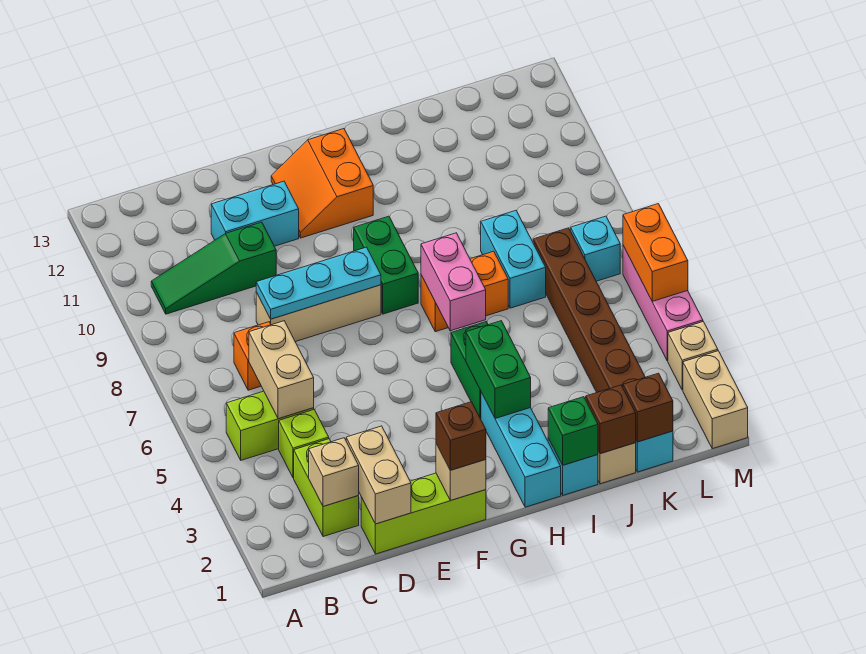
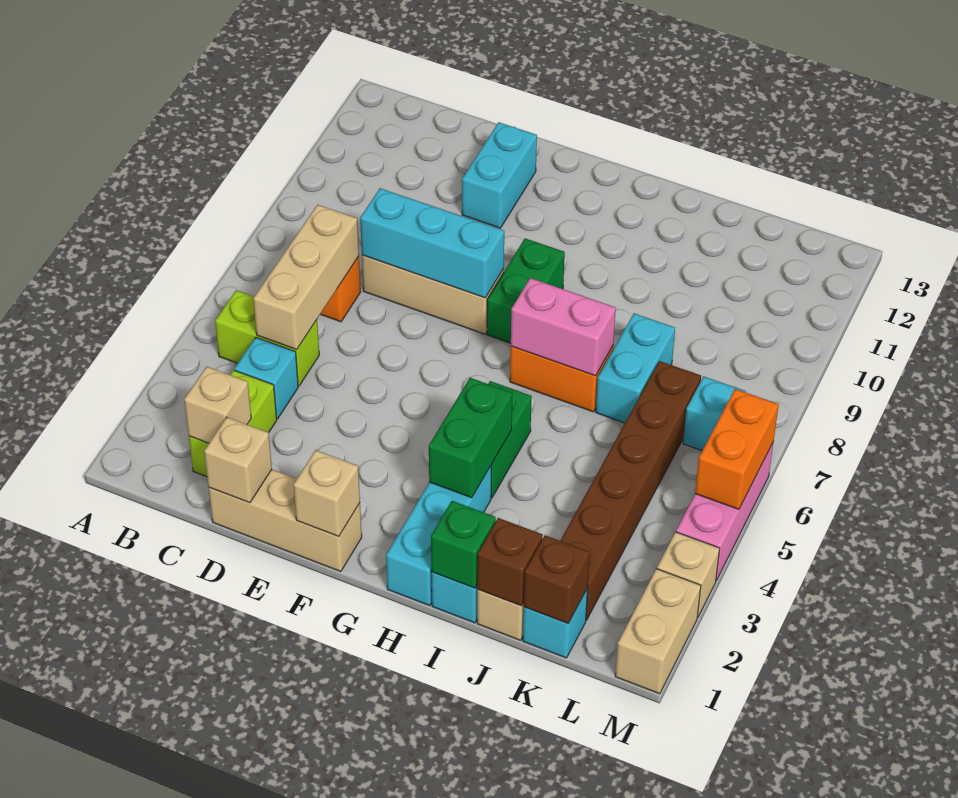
green slope B10:D10 level 1 top D -> none
lime brick C4 level 1 -> cyan brick C4 level 1
tan brick C5:C6 level 2 -> tan brick C5:C7 level 2
lime brick D1:F1 level 1 -> tan brick D1:F1 level 1
tan brick D1:D2 level 2 -> tan brick D1 level 2
cyan plate D8:F8 level 2 -> cyan brick D8:F8 level 2
cyan brick D11:E11 level 1 -> cyan brick E11:E12 level 1
brown brick F1 level 3 -> none
orange slope F11:G12 level 1 top G -> none
pink brick H6:H7 level 2 -> pink brick H7:I7 level 2

